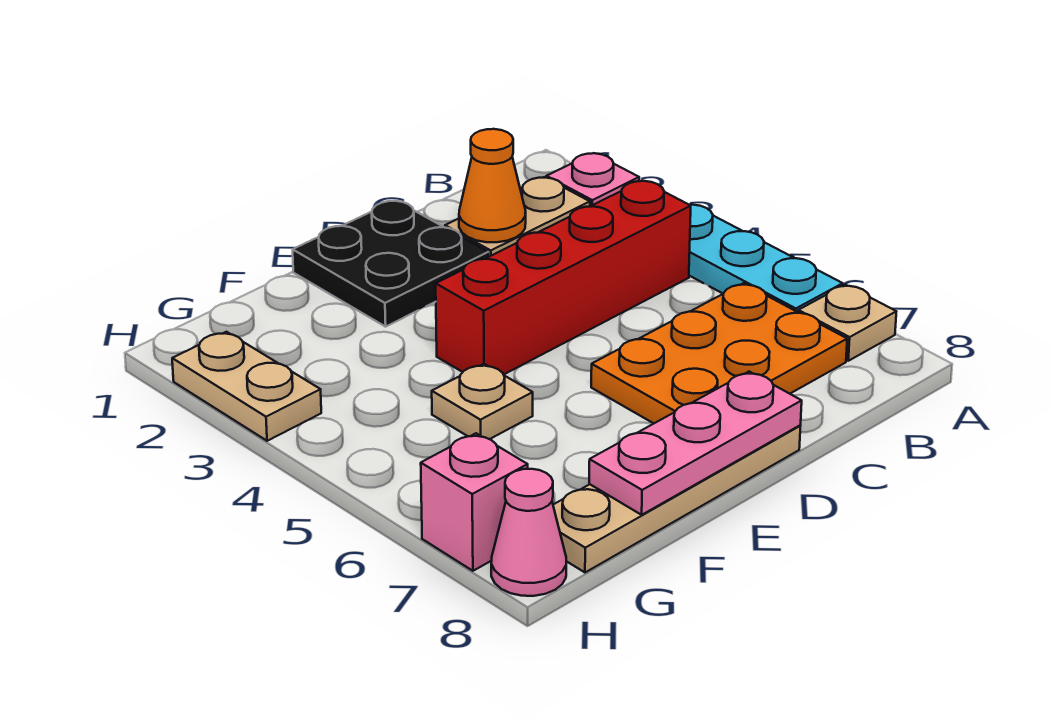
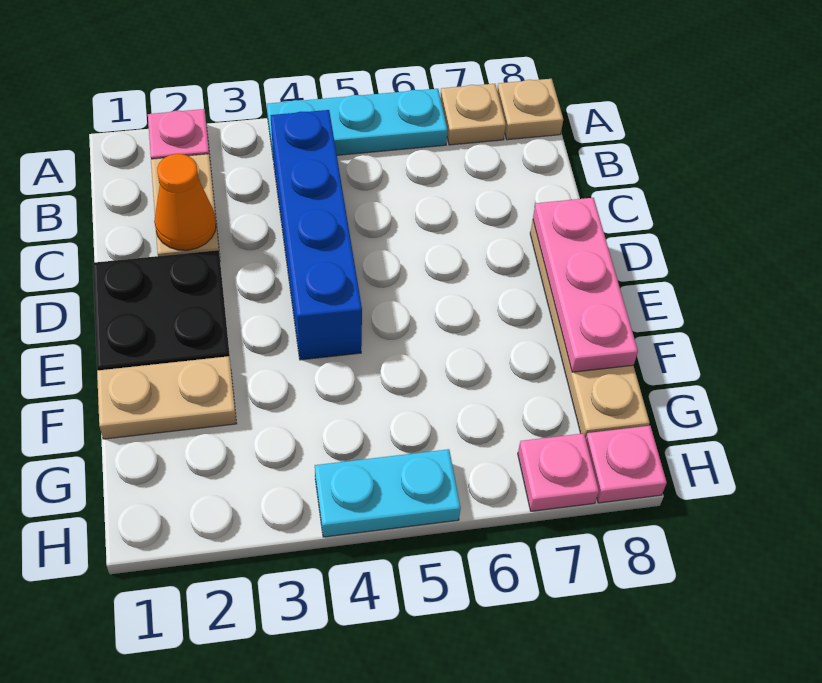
red brick B4:E4 level 1 -> blue brick B4:E4 level 1
orange plate B6:D7 level 1 -> none
tan plate F5 level 1 -> tan plate A8 level 1
tan plate H2:H3 level 1 -> tan plate F1:F2 level 1
none -> cyan plate H4:H5 level 1
pink brick H7 level 1 -> pink plate H7 level 1
pink cone H8 level 1 -> pink plate H8 level 1

